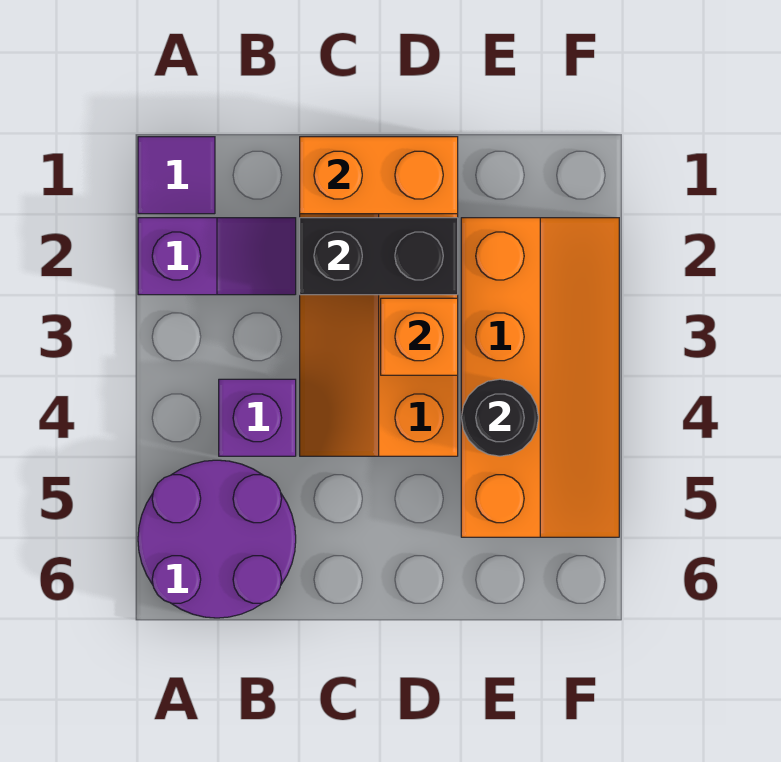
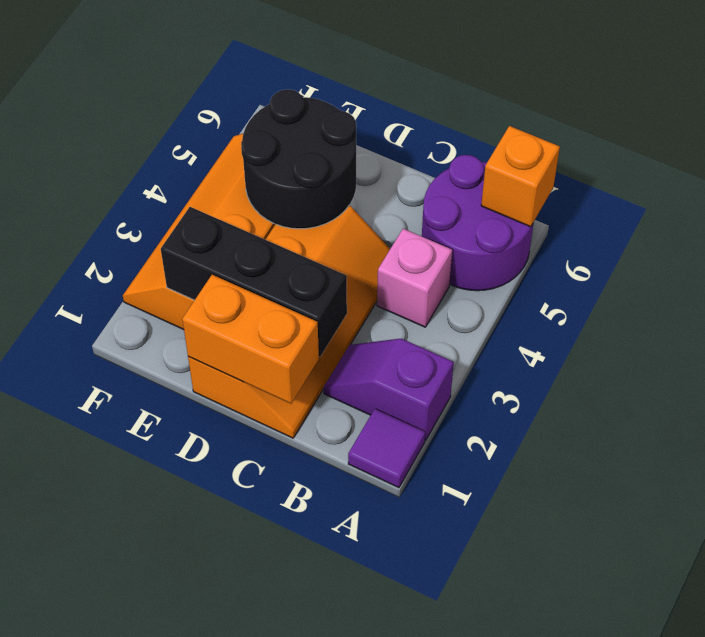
purple brick B4 level 1 -> pink brick B4 level 1
black brick C2:D2 level 2 -> black brick C2:E2 level 2
orange brick D3 level 2 -> orange brick A6 level 2
black round brick E4 level 2 -> black round brick D4:E5 level 2

